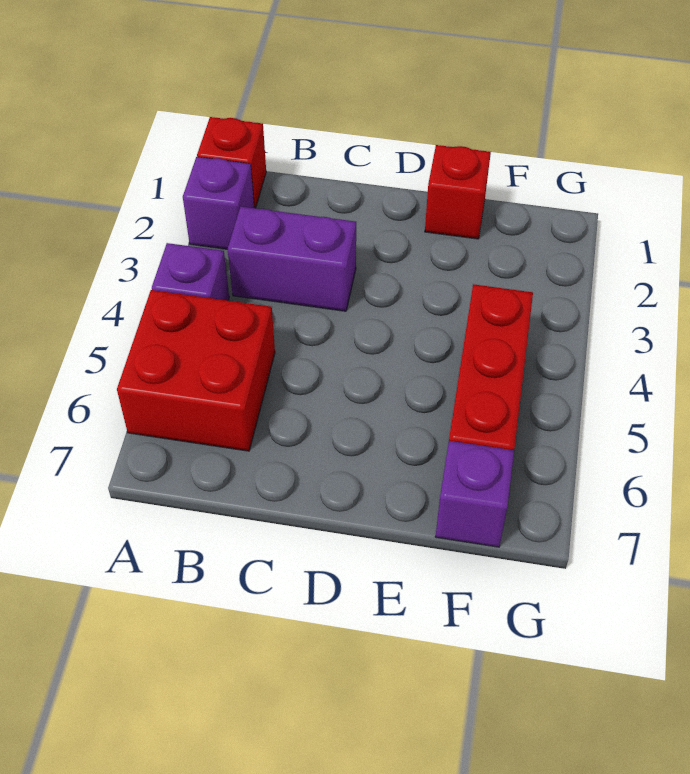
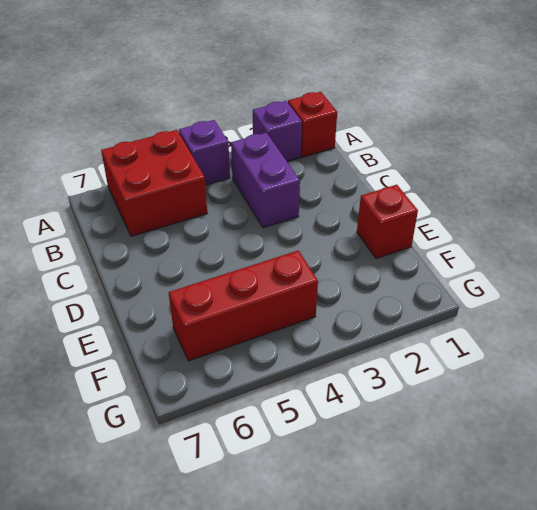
purple brick F7 level 1 -> none

